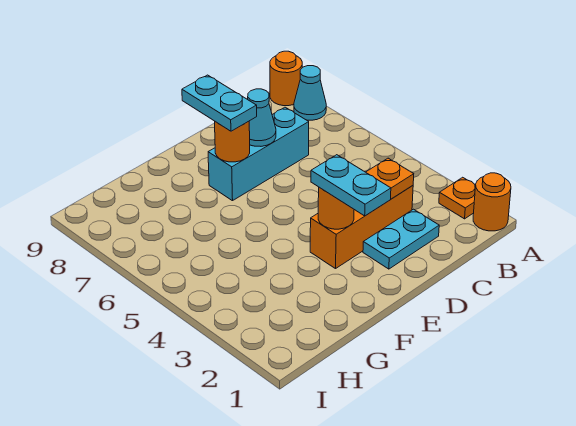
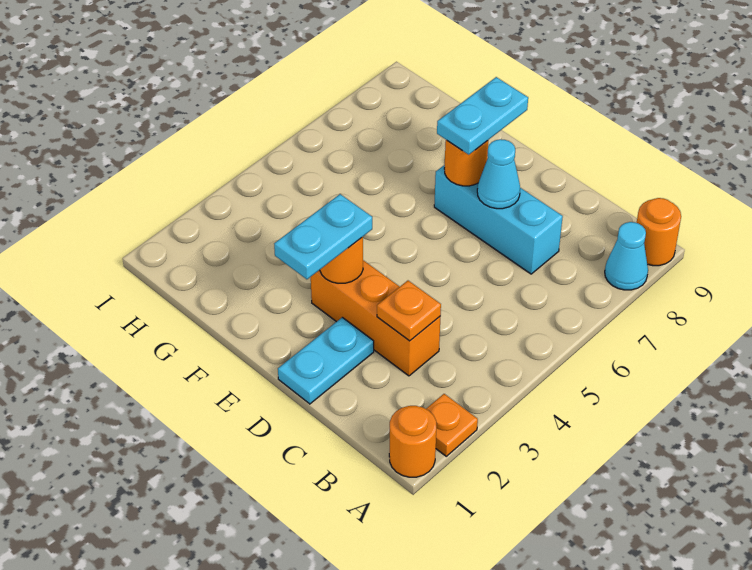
cyan plate C2:D2 level 1 -> cyan plate D1:D2 level 1

